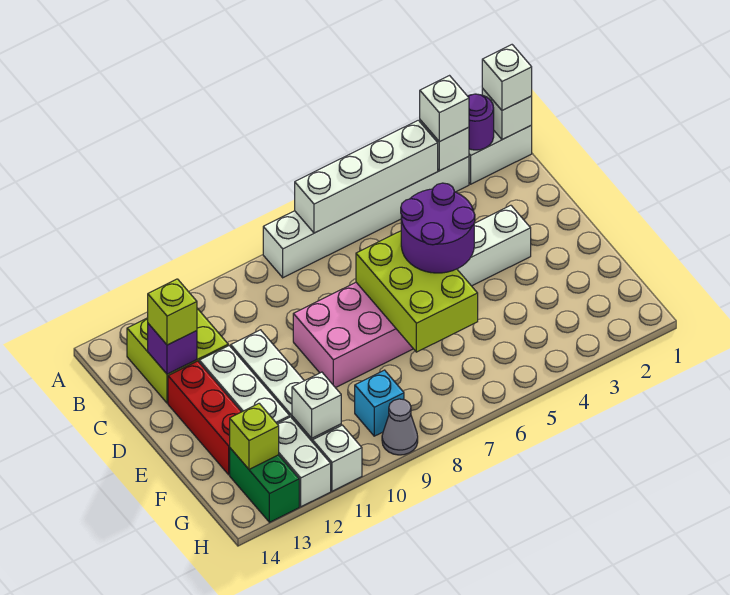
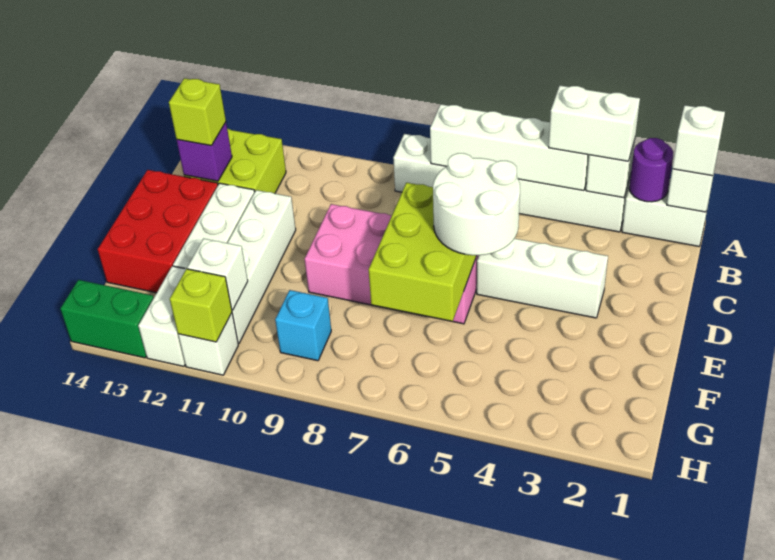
white brick A3 level 3 -> white brick A3:A4 level 3
purple round brick D5:E6 level 3 -> white round brick D5:E6 level 3
red brick D13:F13 level 1 -> red brick D13:F14 level 1
green brick G13:H13 level 1 -> green brick H13:H14 level 1
lime brick G13 level 2 -> lime brick H11 level 2
grey cone H9 level 1 -> none

